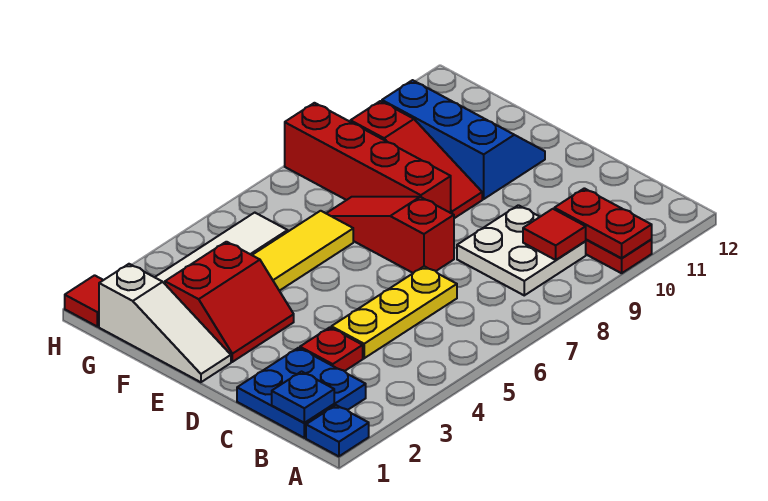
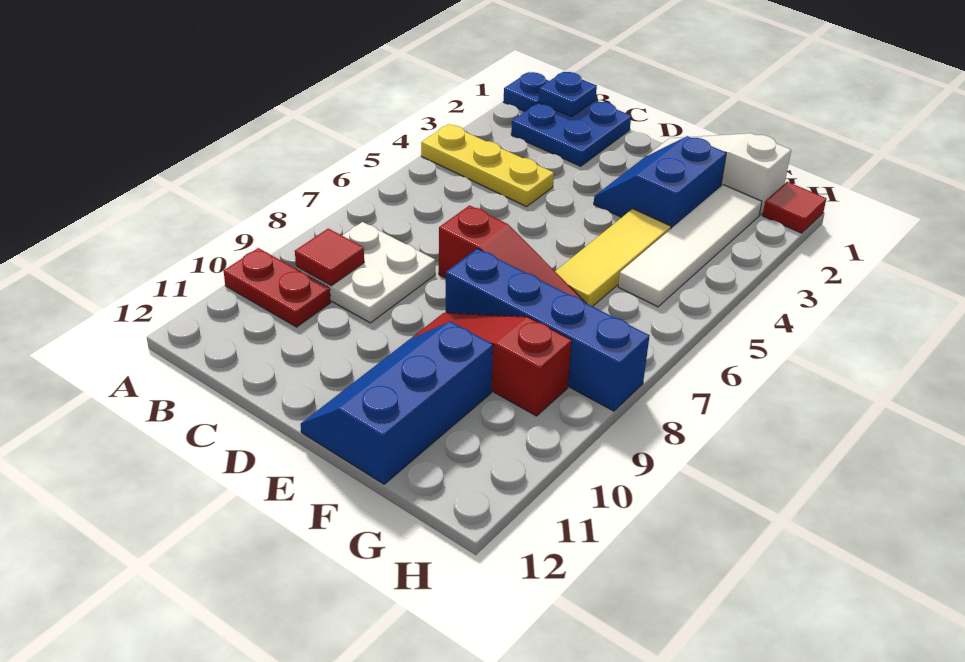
red plate A10:B10 level 2 -> none
red plate C3 level 1 -> none
yellow plate C4:C6 level 1 -> yellow plate A4:C4 level 1
red slope E2:F3 level 1 top F -> blue slope E2:F3 level 1 top F
red brick E8:H8 level 1 -> blue brick E8:H8 level 1
blue slope E10:G11 level 1 top 10 -> blue slope E10:F12 level 1 top F

